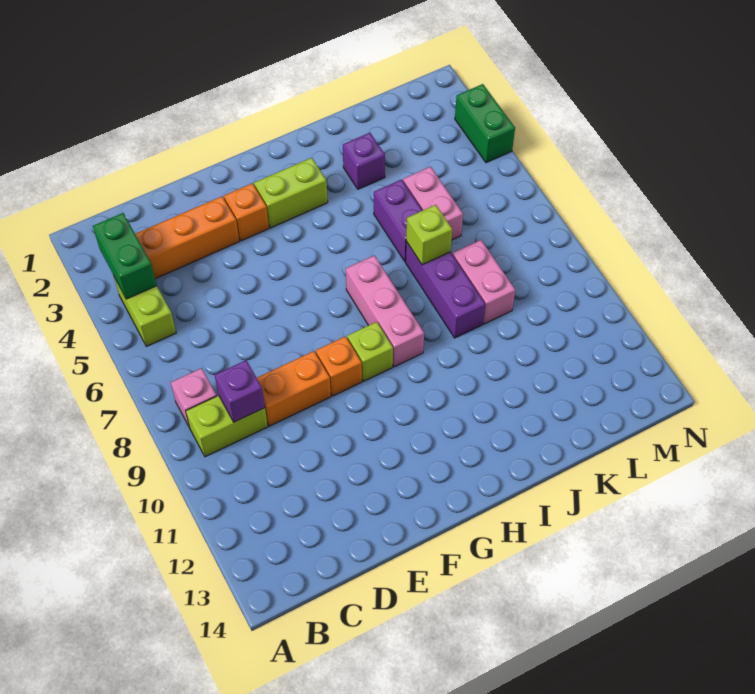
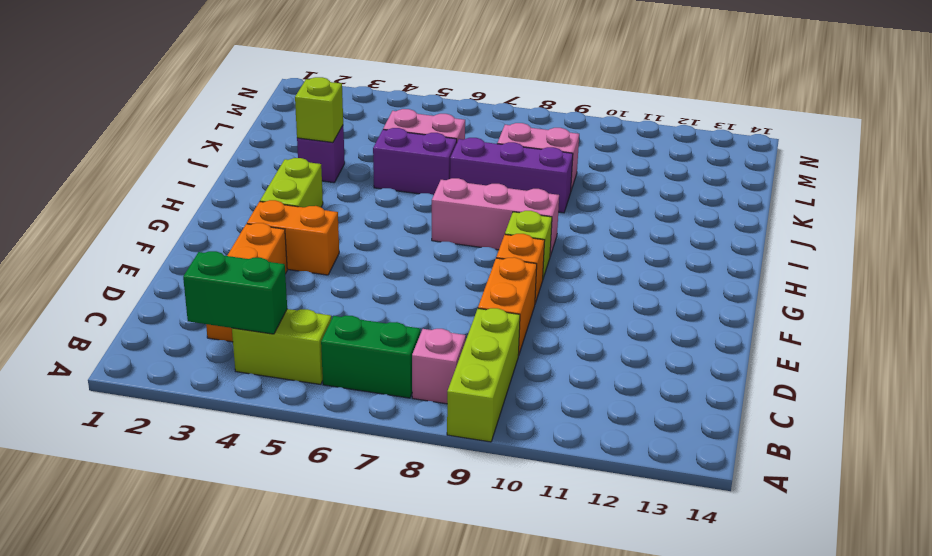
lime brick B9:C9 level 1 -> lime brick A9:C9 level 1
purple brick C9 level 2 -> none
orange brick F3 level 1 -> orange brick F3:F4 level 1
lime brick J7 level 2 -> lime brick J3 level 2
green brick N3:N4 level 1 -> green brick B6:B7 level 1

